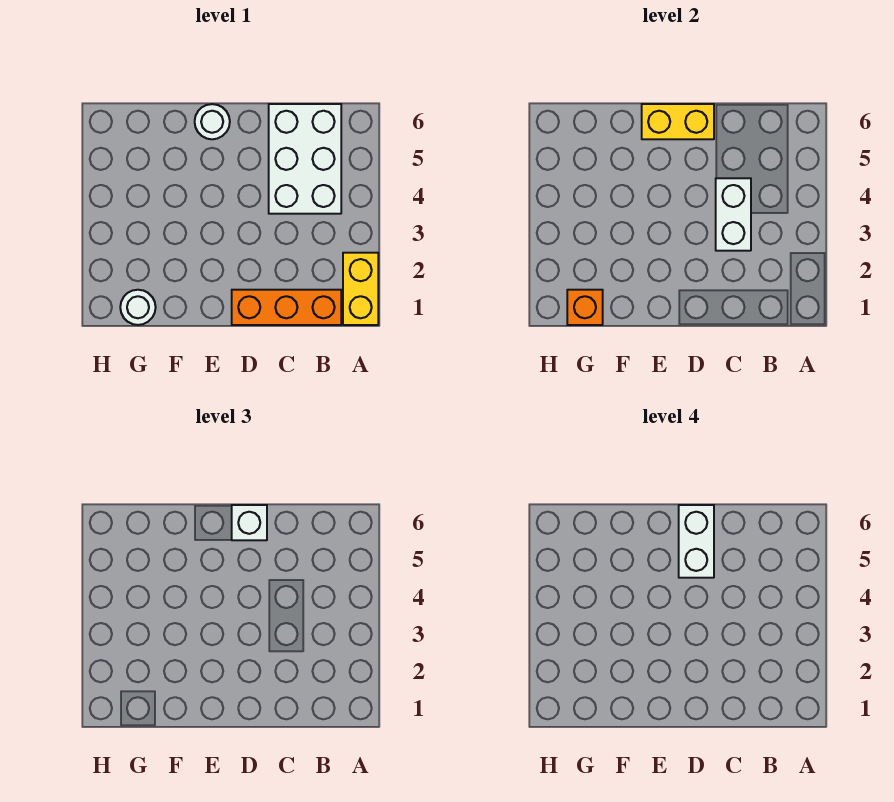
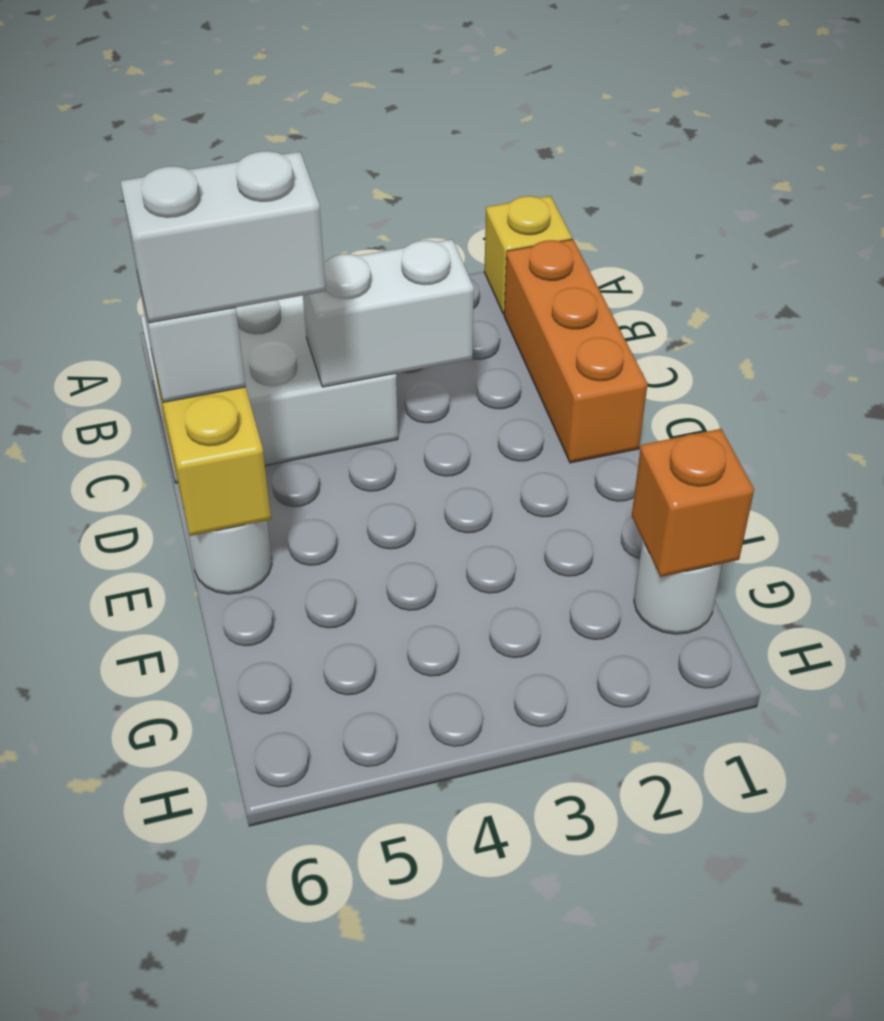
yellow brick A1:A2 level 1 -> yellow brick A1 level 1

